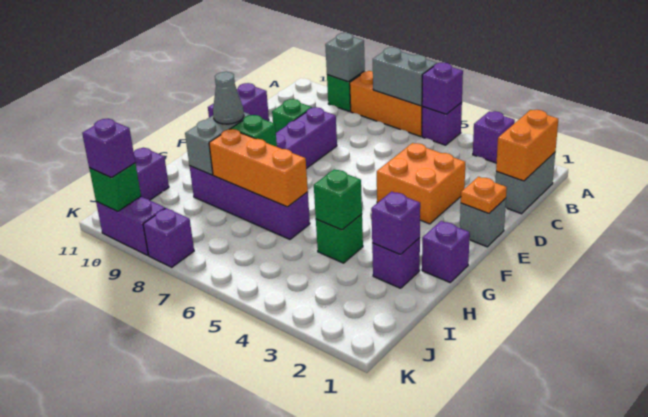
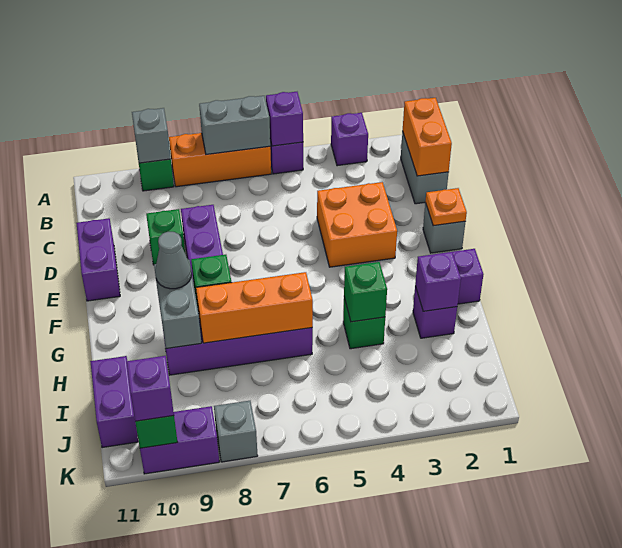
purple brick K8 level 1 -> grey brick K8 level 1

